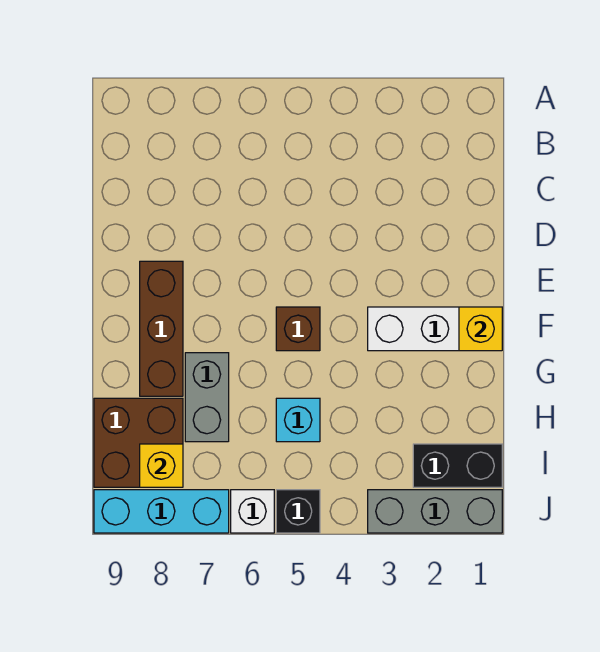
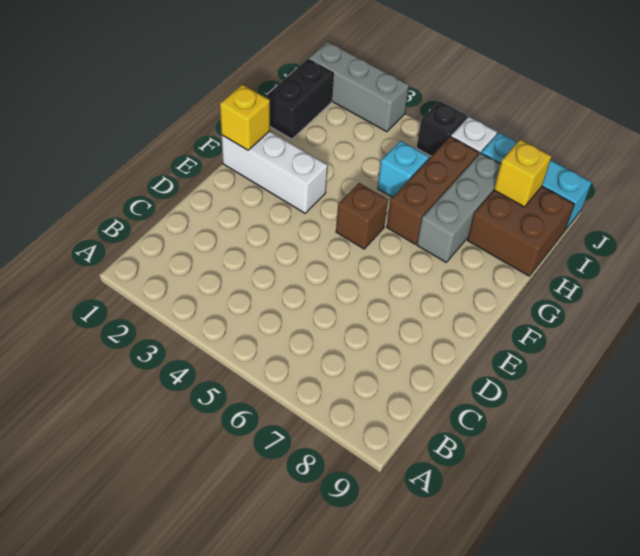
brown brick E8:G8 level 1 -> brown brick G6:I6 level 1
grey brick G7:H7 level 1 -> grey brick G7:I7 level 1
black brick I1:I2 level 1 -> black brick H1:I1 level 1

